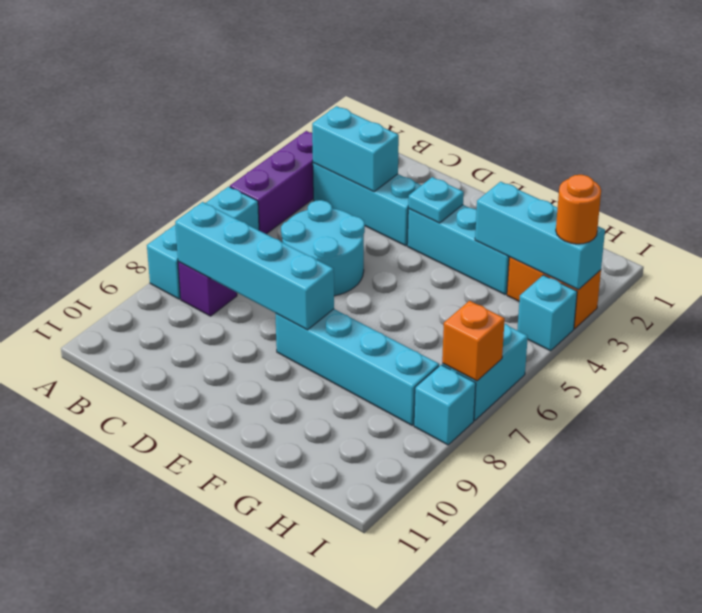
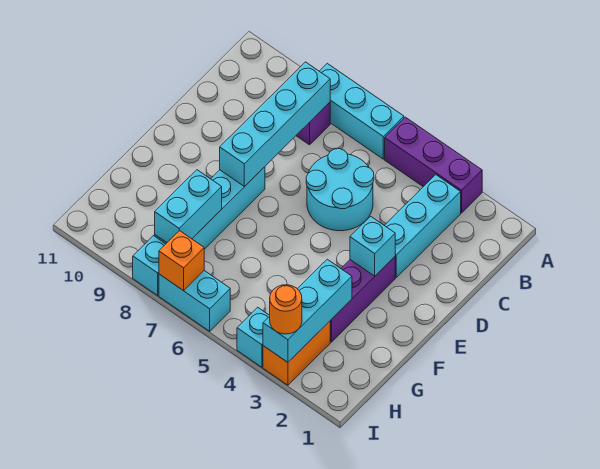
cyan brick B3:C3 level 2 -> cyan brick G8:H8 level 2
cyan brick E3:G3 level 1 -> purple brick E3:G3 level 1
cyan plate E3 level 2 -> cyan brick E3 level 2

